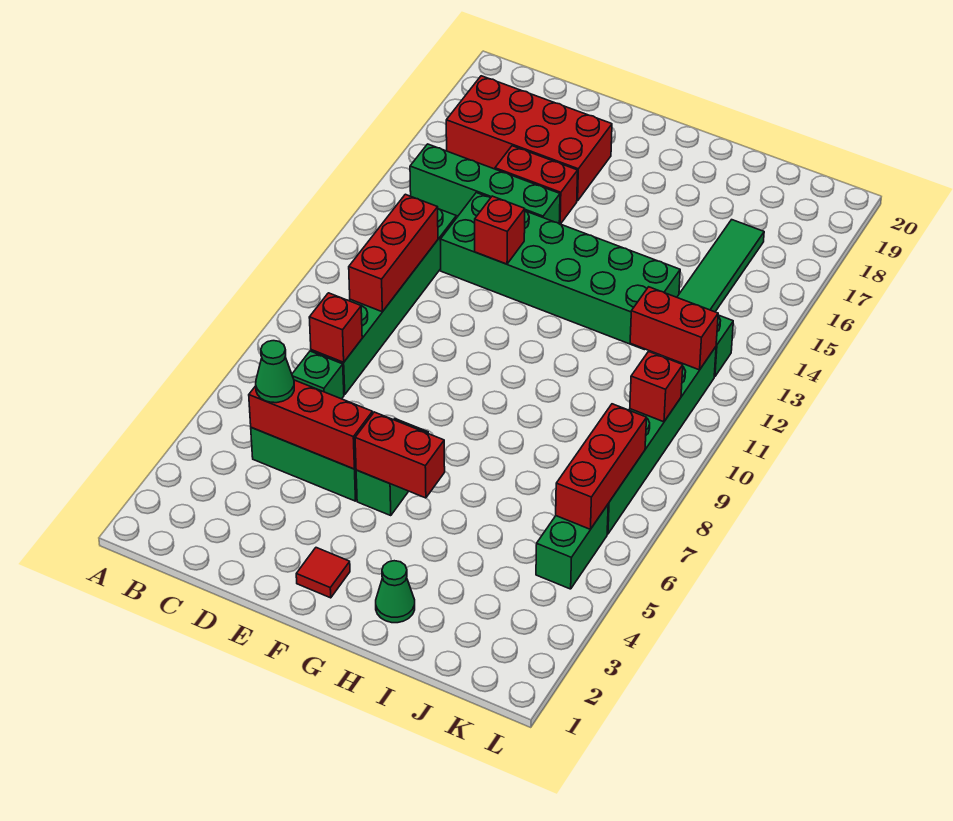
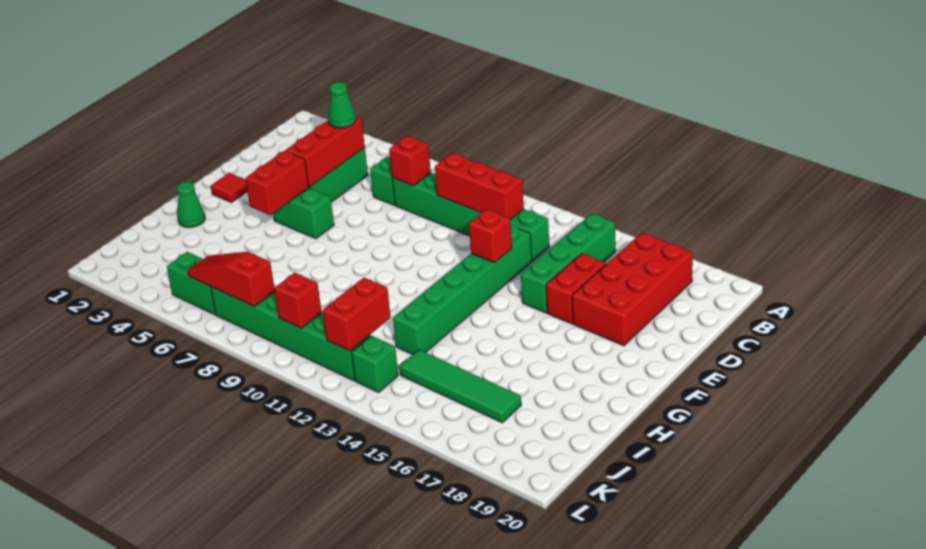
green brick D13:I14 level 1 -> green brick D13:I13 level 1
red brick K6:K8 level 2 -> red slope K6:K8 level 2 top 8

